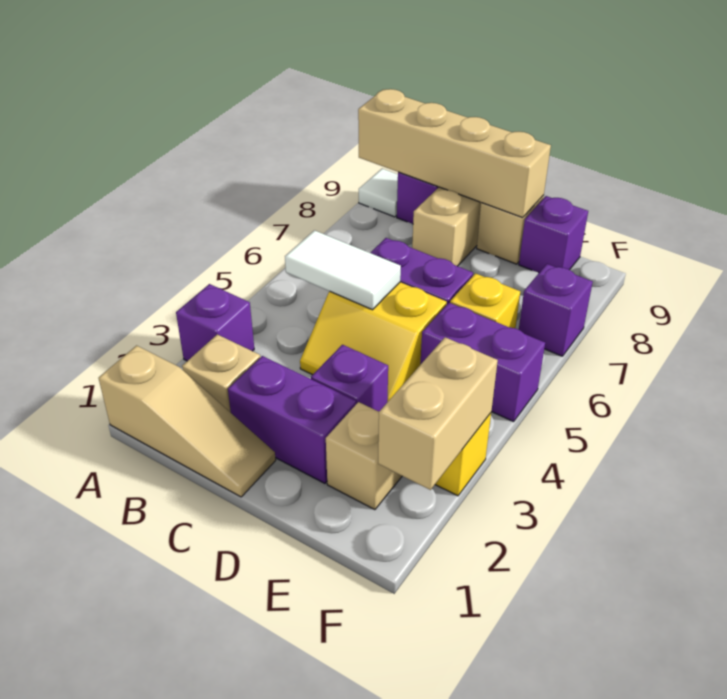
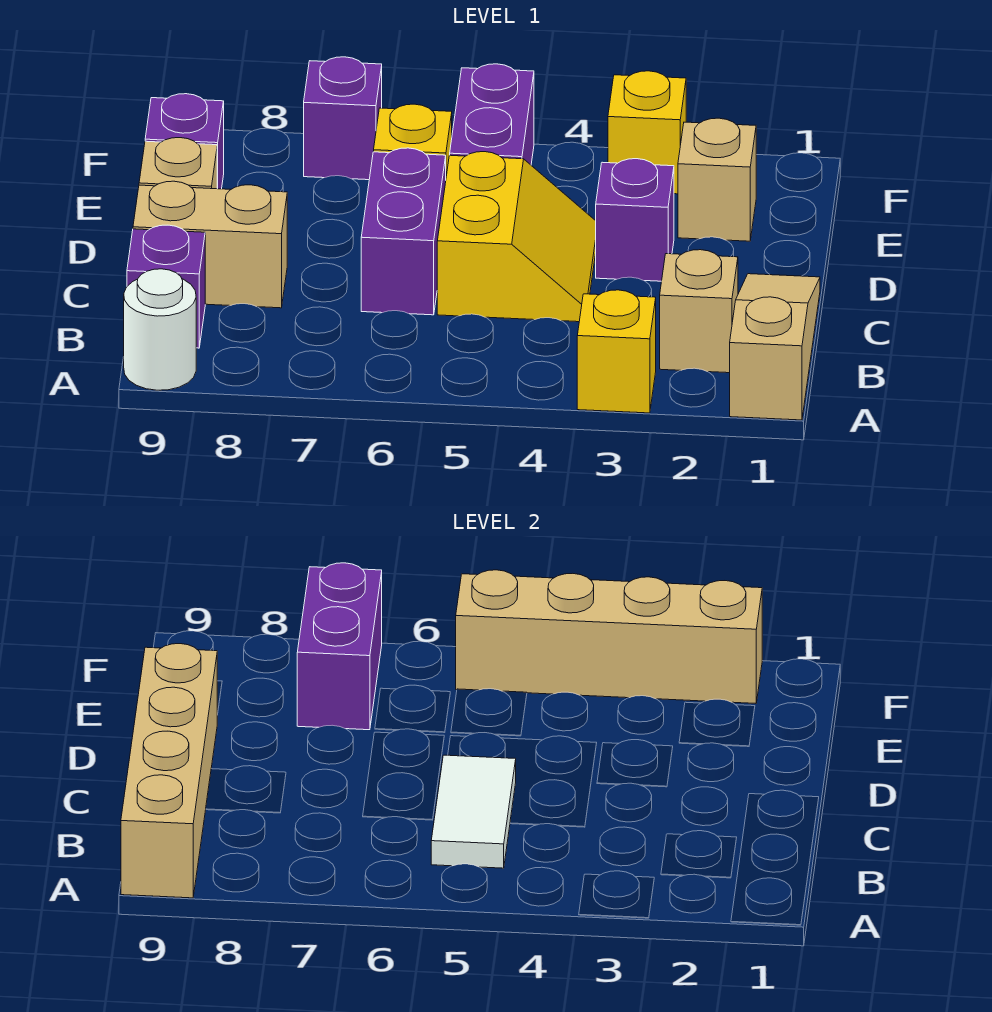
purple brick A3 level 1 -> yellow brick A3 level 1
white tile A9 level 1 -> white round brick A9 level 1
purple brick C2:D2 level 1 -> purple brick E7:F7 level 2
tan brick F2:F3 level 2 -> tan brick F2:F5 level 2

